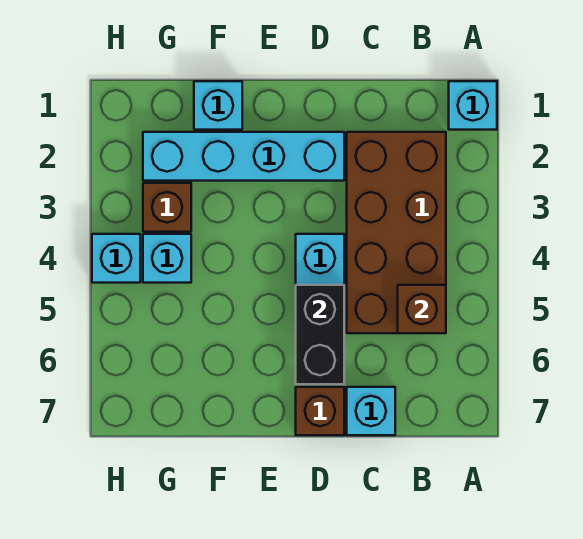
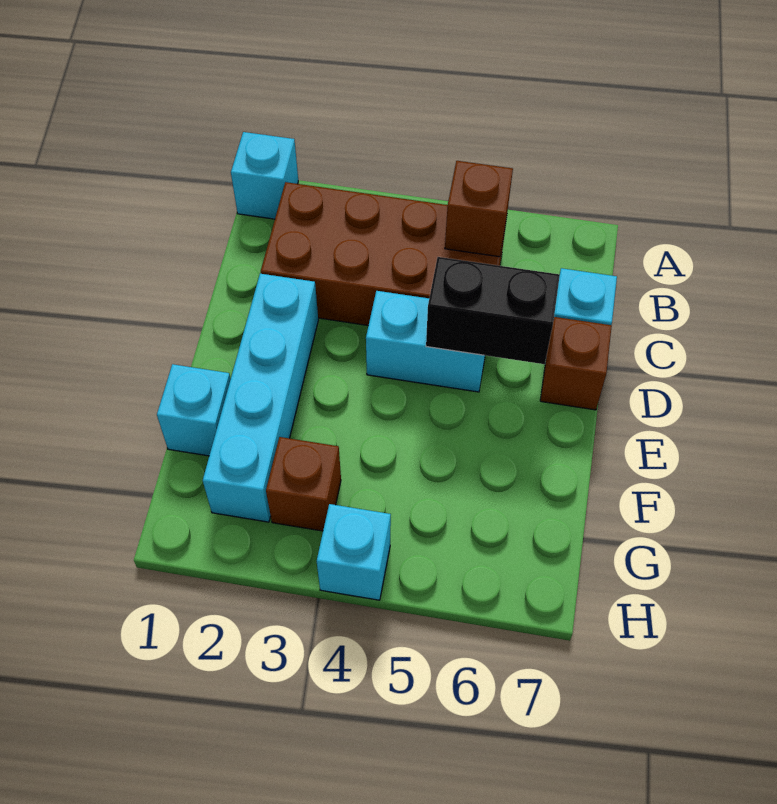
cyan brick G4 level 1 -> none

